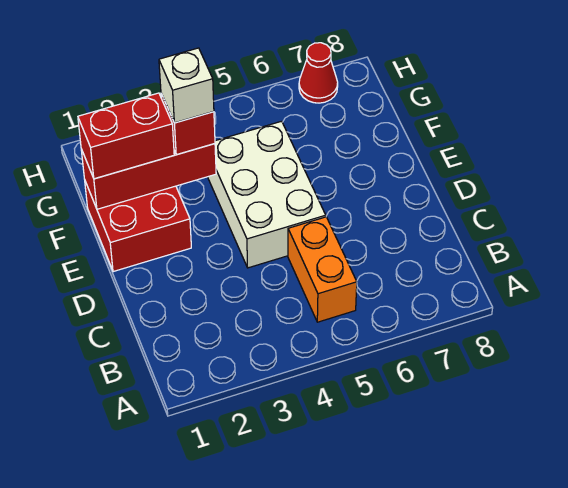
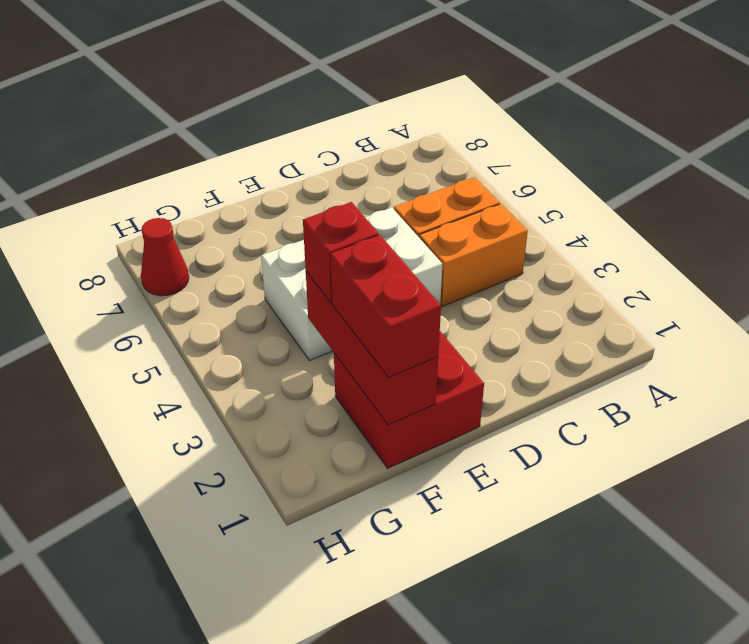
none -> orange brick B4:C4 level 1
white brick F3 level 4 -> none

